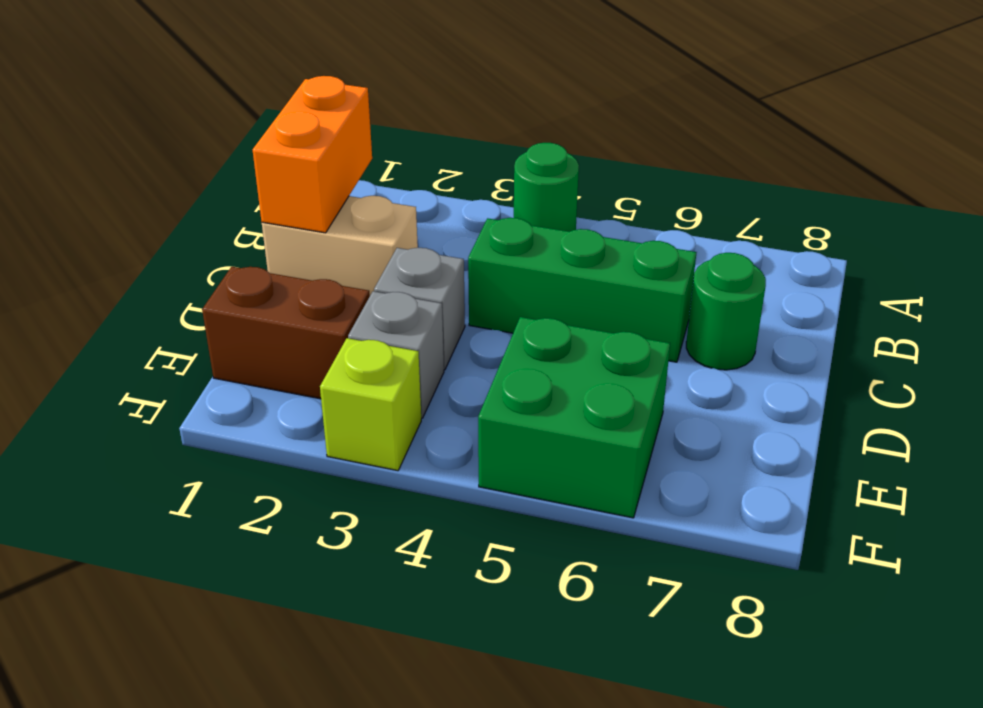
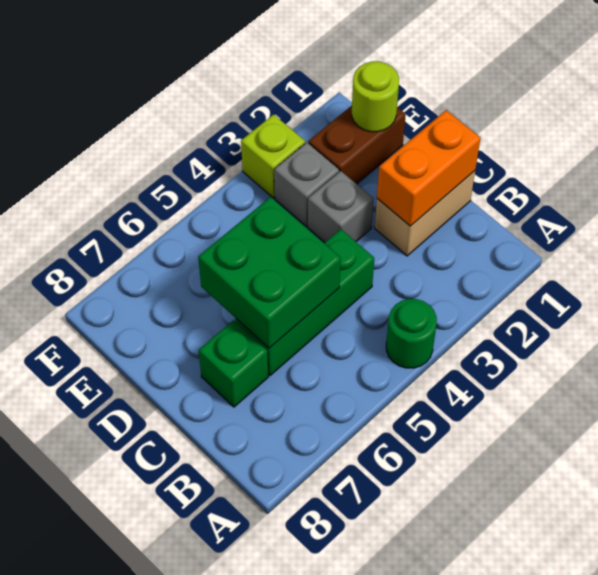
orange brick B1:C1 level 2 -> orange brick C1:C2 level 2
green round brick C7 level 1 -> green brick C7 level 1
none -> lime round brick E1 level 2
green brick E5:F6 level 1 -> green brick C5:D6 level 2

